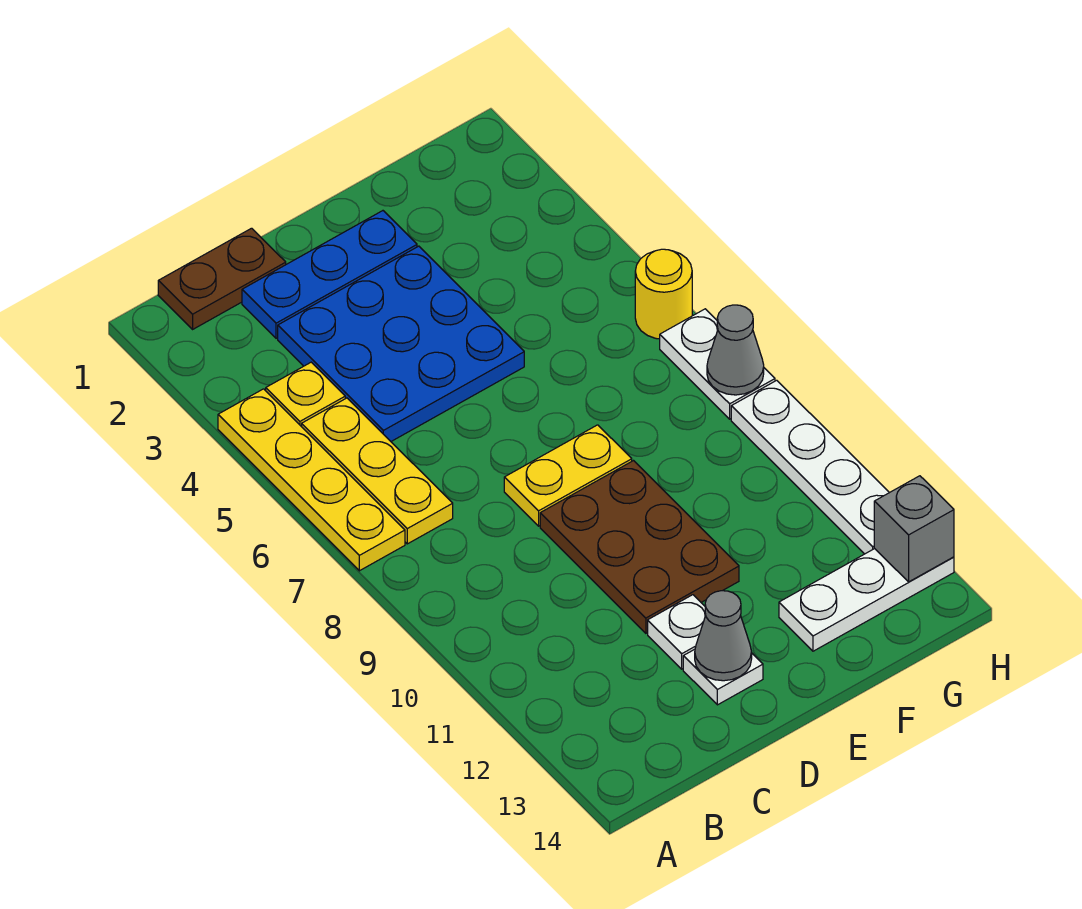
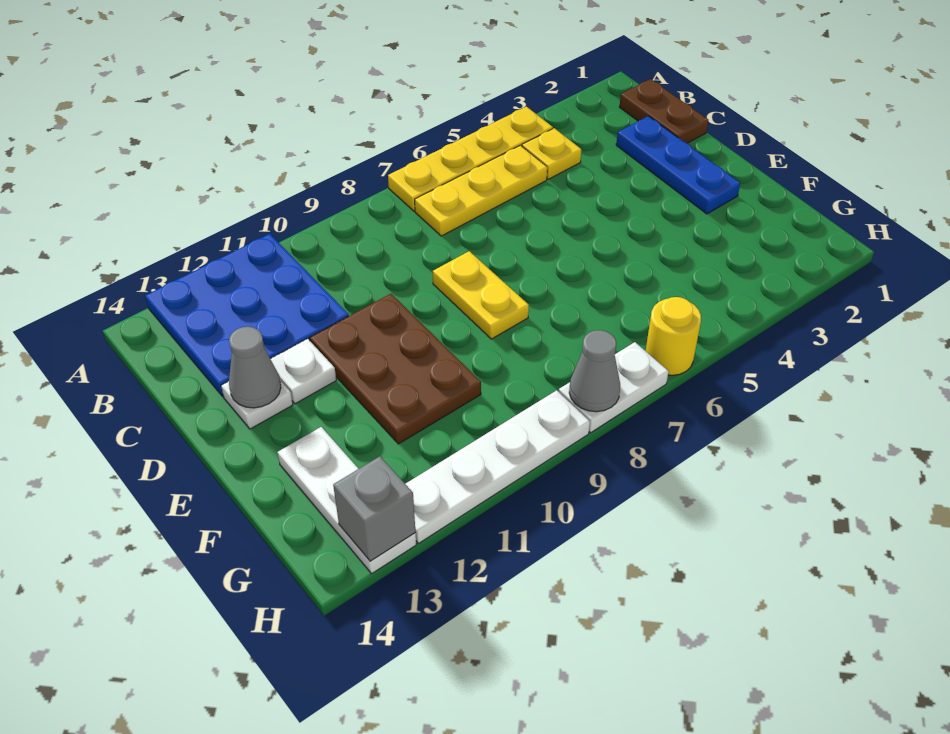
blue plate C3:E5 level 1 -> blue plate A11:C13 level 1
brown plate D9:E11 level 1 -> brown plate D10:F11 level 1

